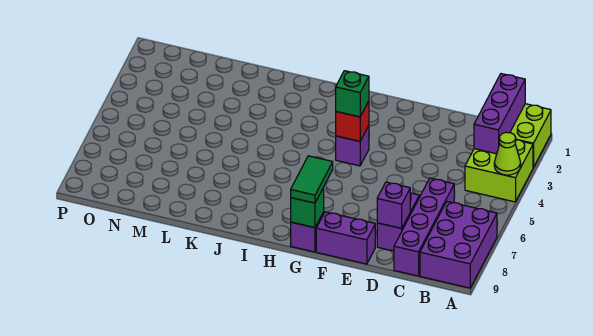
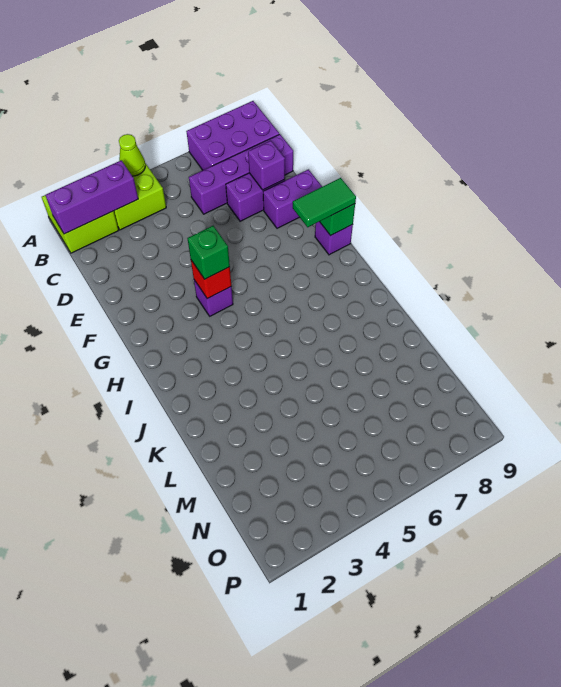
purple brick E9:F9 level 1 -> purple brick E8:E9 level 1

